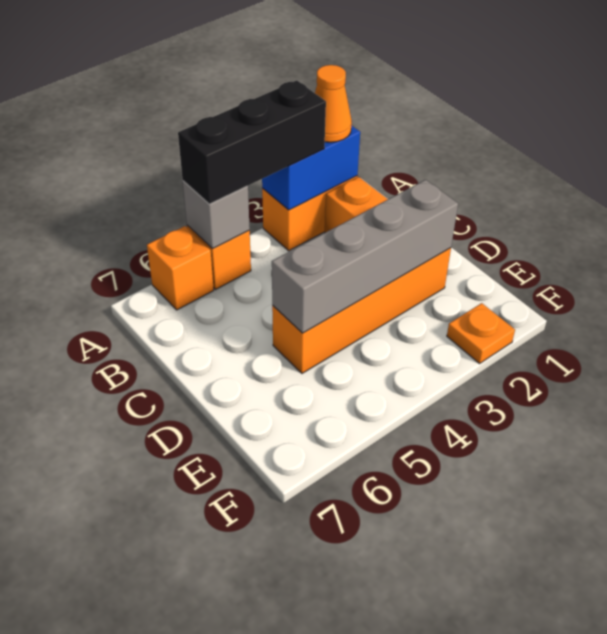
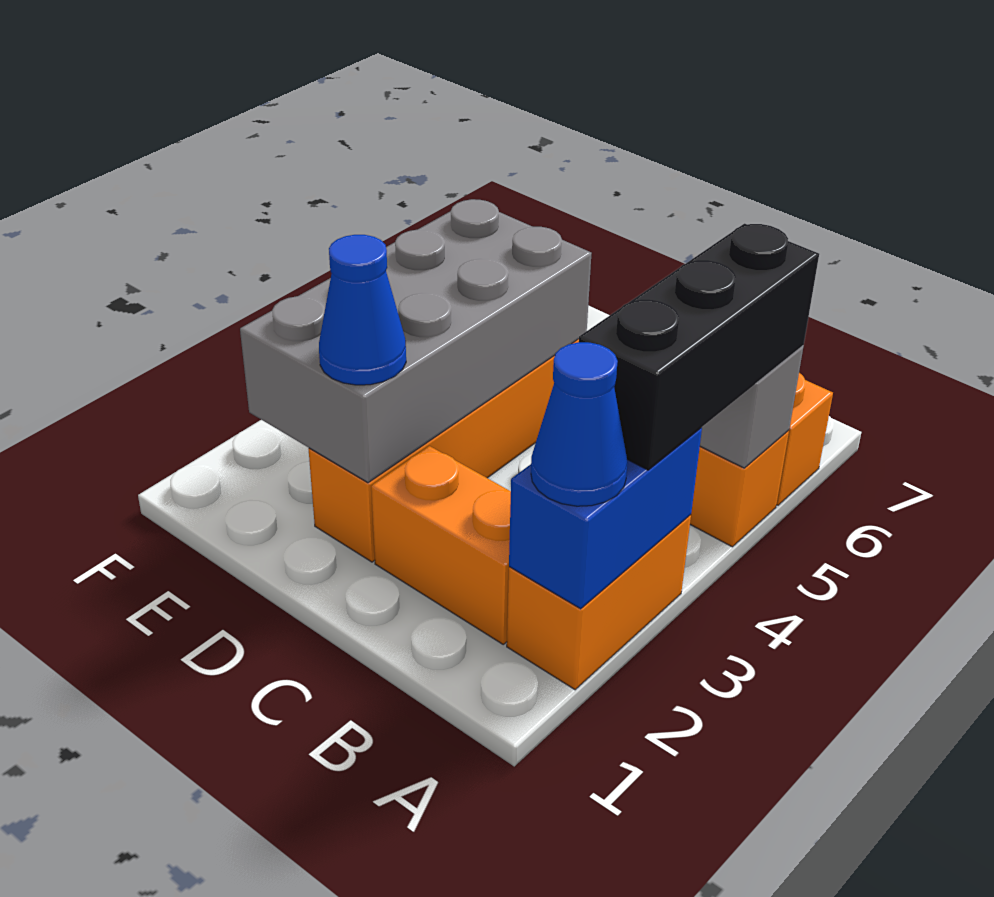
orange cone A2 level 3 -> blue cone A2 level 3
grey brick D2:D5 level 2 -> grey brick D2:E5 level 2
none -> blue cone D2 level 3
orange plate F2 level 1 -> none

